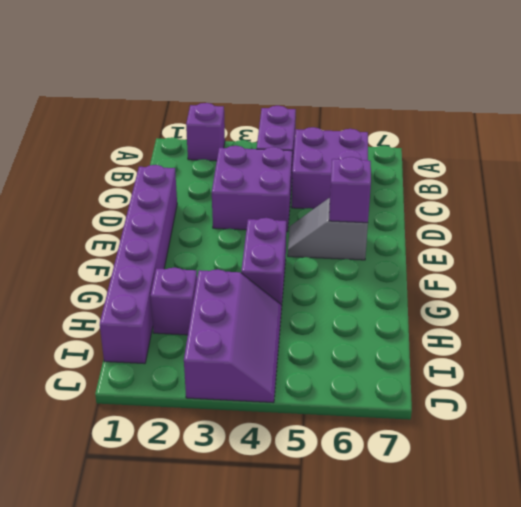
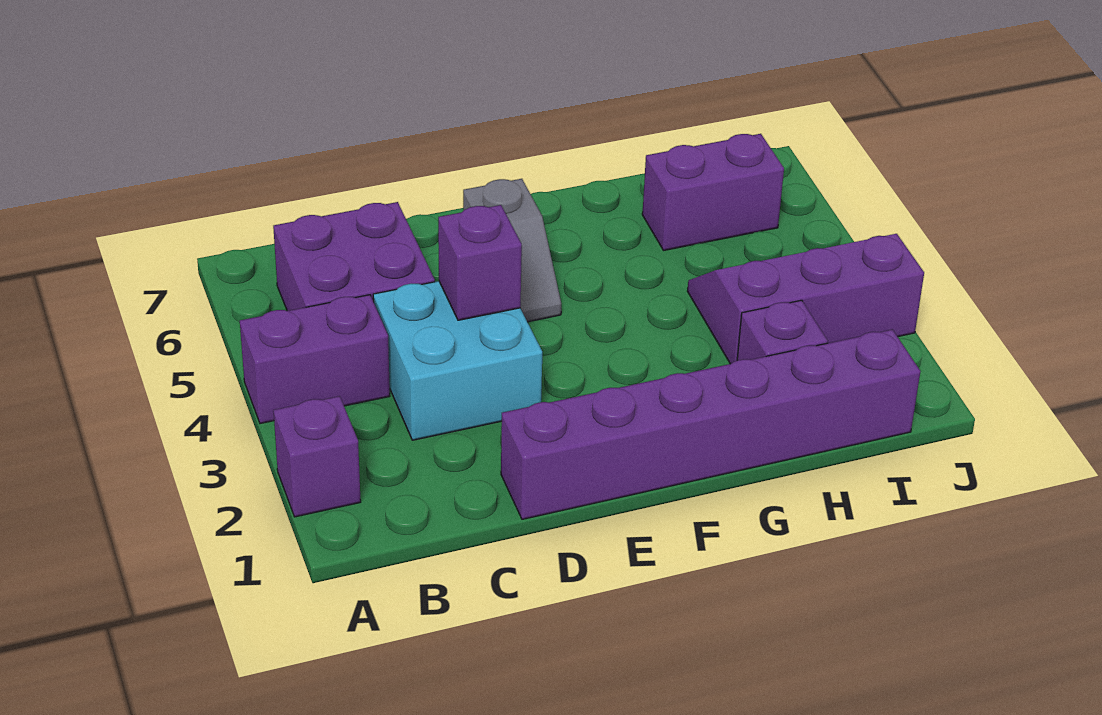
purple brick C3:D4 level 1 -> cyan brick C3:D4 level 1
purple brick E6 level 2 -> purple brick D4 level 2
purple brick F4:G4 level 1 -> purple brick H6:I6 level 1

